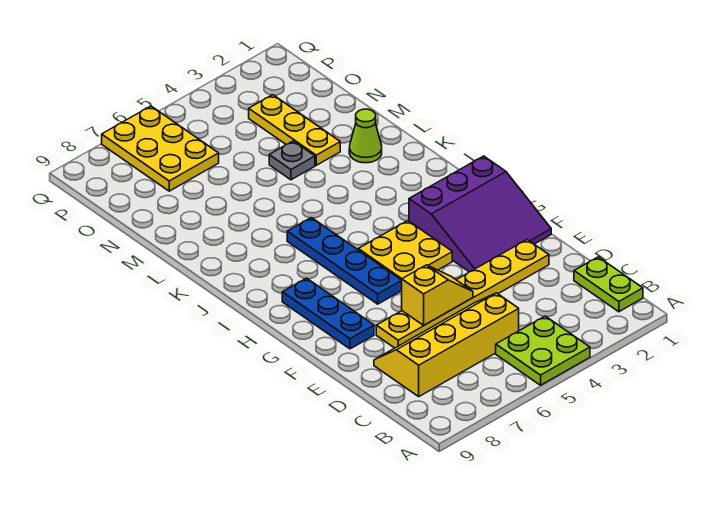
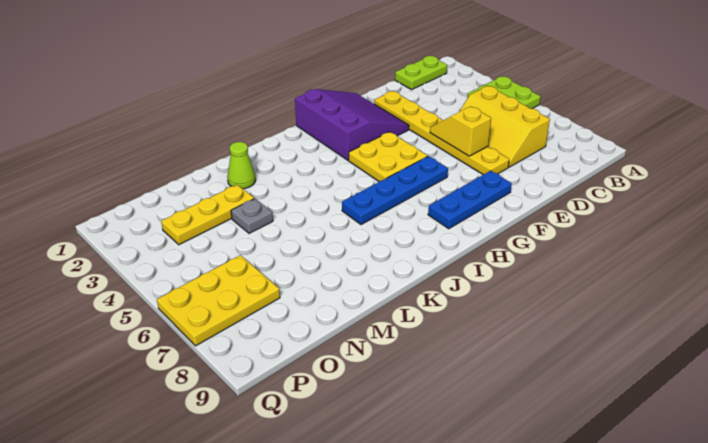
yellow slope C5:D8 level 1 top C -> yellow slope C5:D7 level 1 top C

